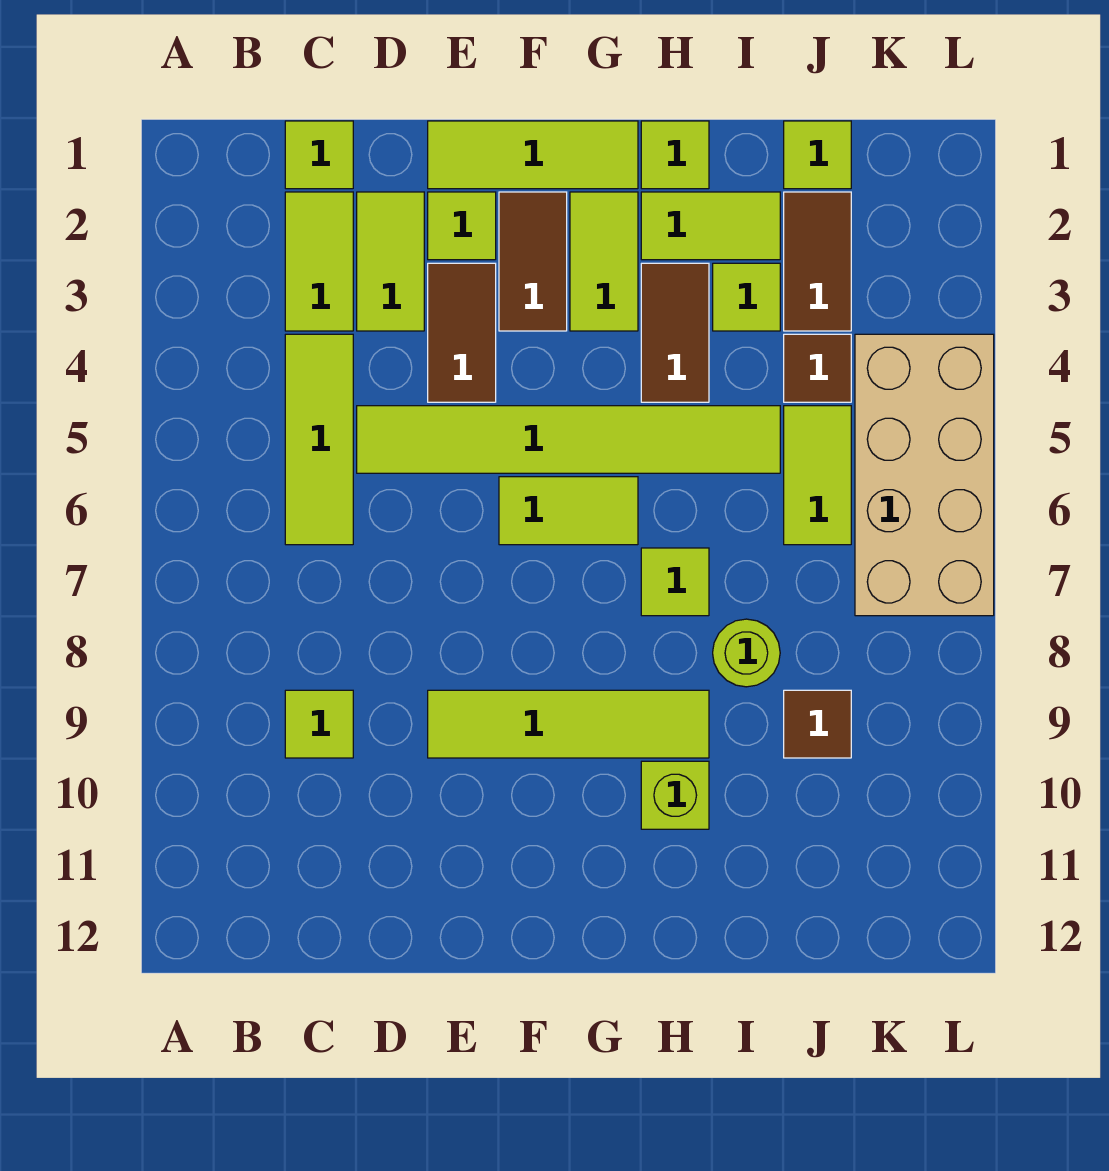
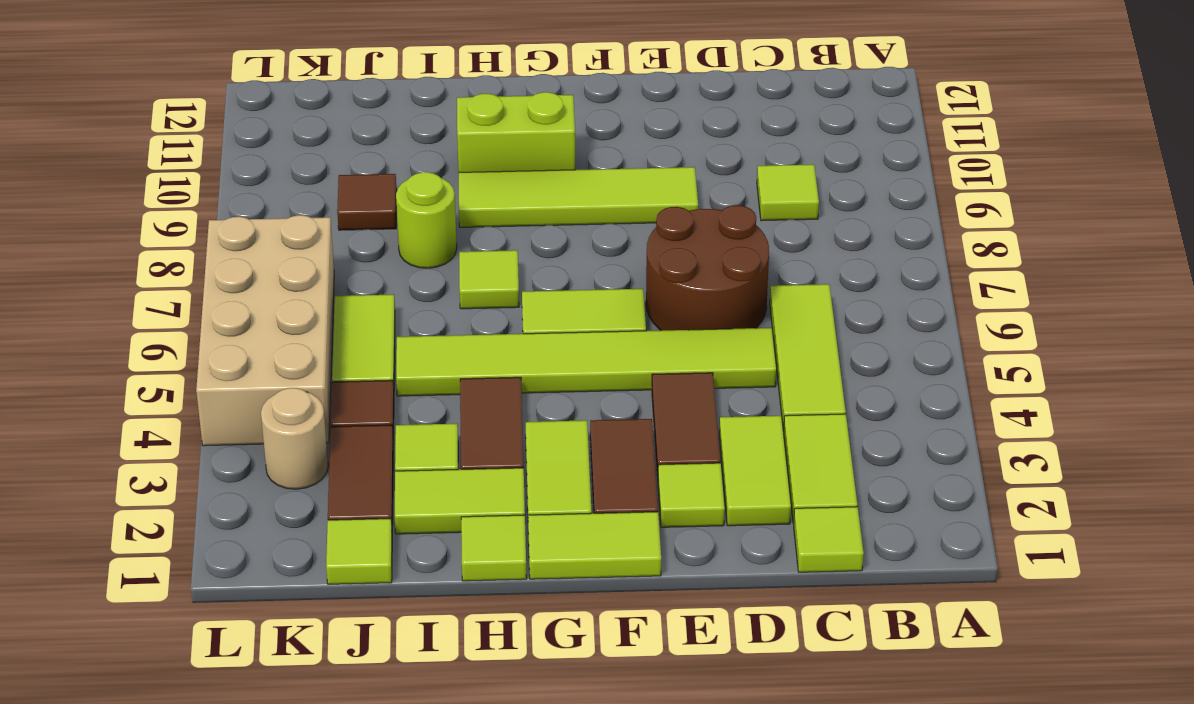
none -> brown round brick D6:E7 level 1
lime tile E1:G1 level 1 -> lime tile F1:G1 level 1
lime brick H10 level 1 -> lime brick G10:H10 level 1
none -> tan round brick K3 level 1

